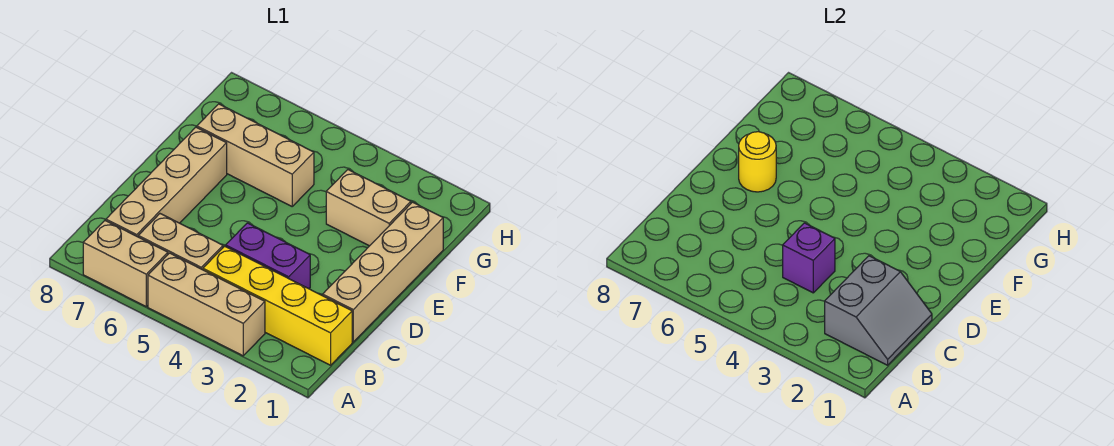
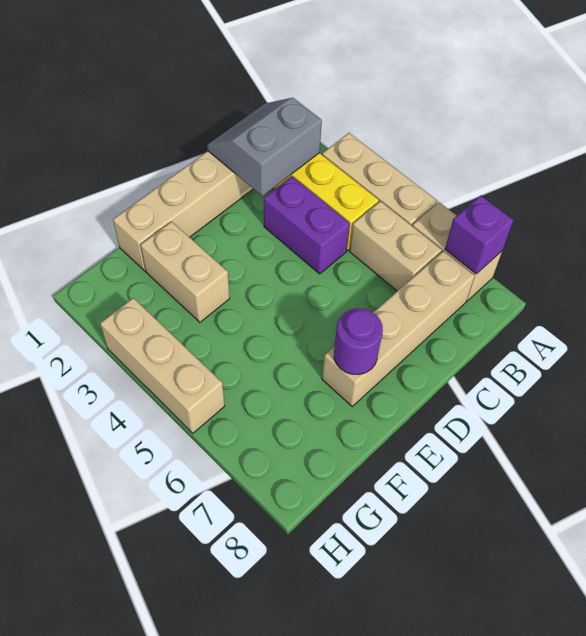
purple brick C4 level 2 -> purple brick A7 level 2
yellow round brick E7 level 2 -> purple round brick E7 level 2
tan brick F5:F7 level 1 -> tan brick H3:H5 level 1

